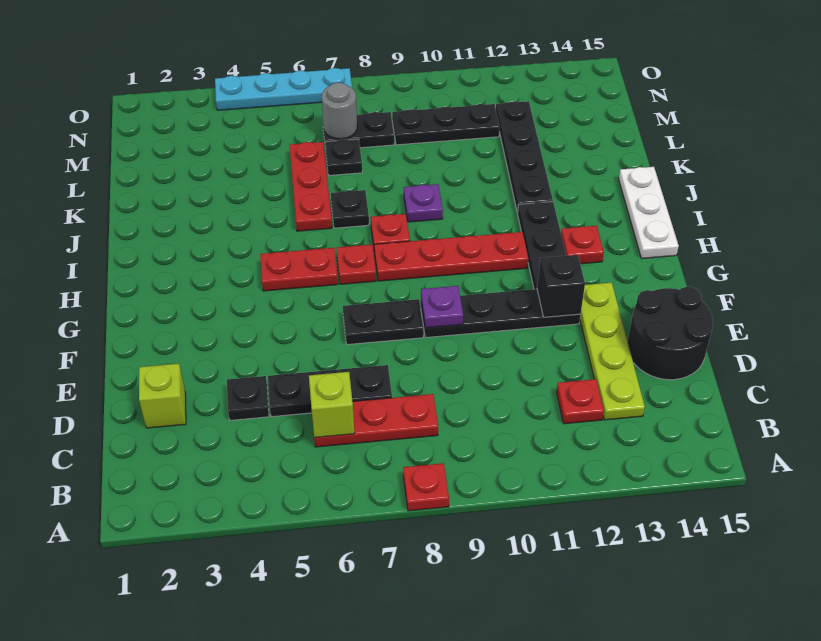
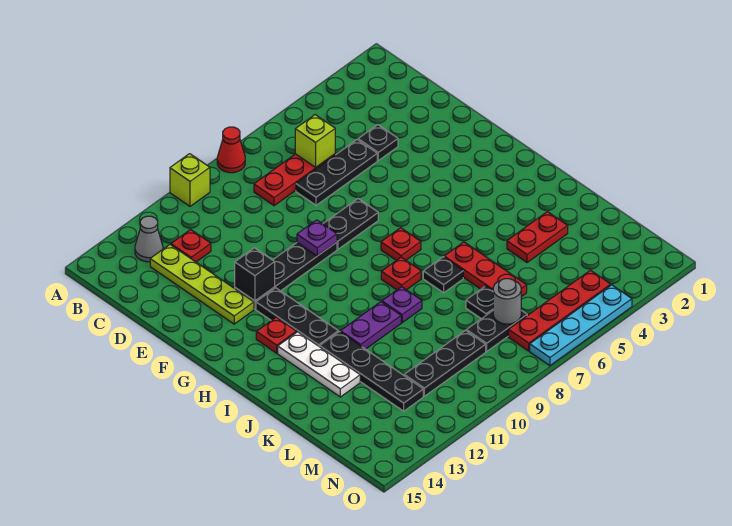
red plate A8 level 1 -> red cone A8 level 1
none -> grey cone B13 level 1
lime brick D2 level 1 -> lime brick A10 level 1
black round brick D14:E15 level 1 -> none
red plate H5:H6 level 1 -> red plate K3:K4 level 1
red plate H8:H11 level 1 -> red plate N4:N7 level 1
white plate H15:J15 level 1 -> white plate I13:K13 level 1
none -> purple plate J10:J11 level 1

